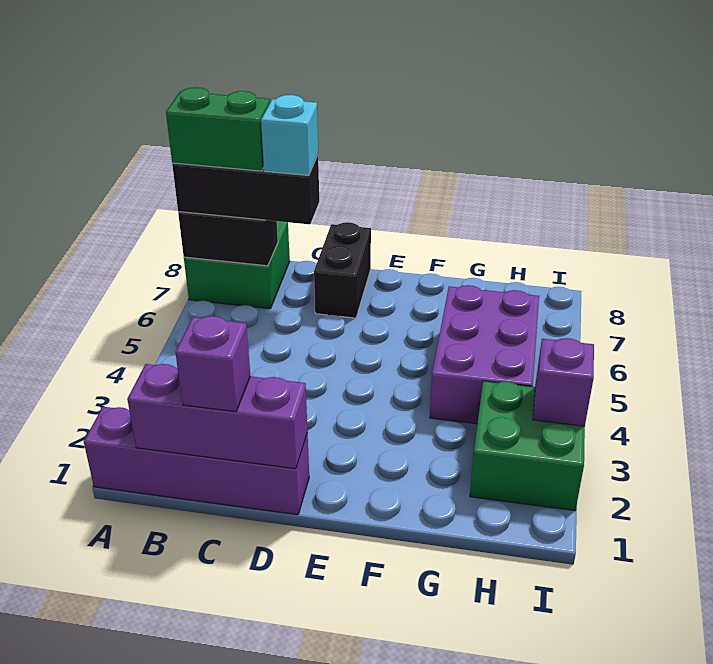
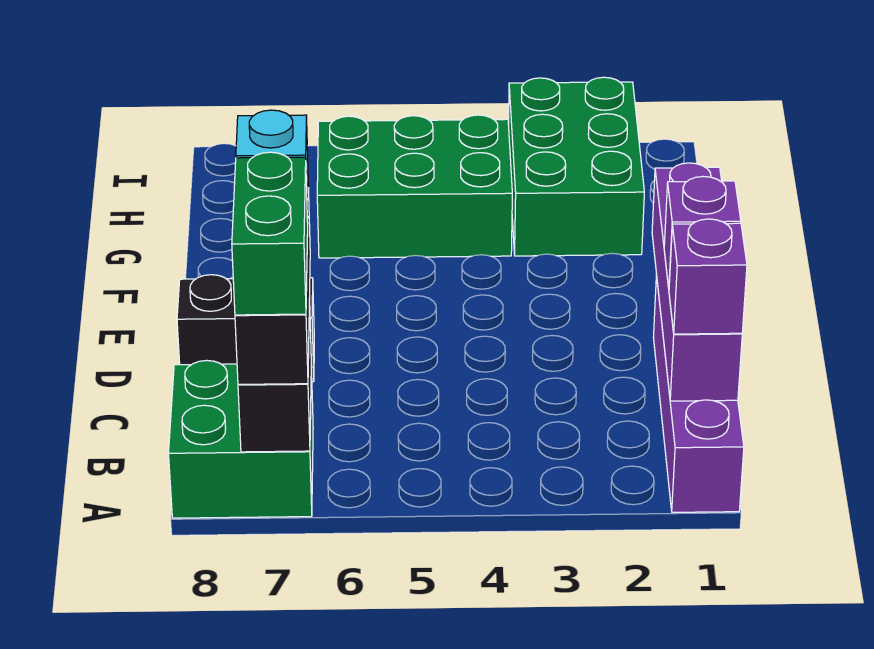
purple brick B1:D1 level 2 -> purple brick B1:E1 level 2
purple brick G4:H6 level 1 -> green brick G4:H6 level 1
green brick H2:I3 level 1 -> green brick G2:I3 level 1
purple brick I3 level 2 -> purple brick B1 level 3

